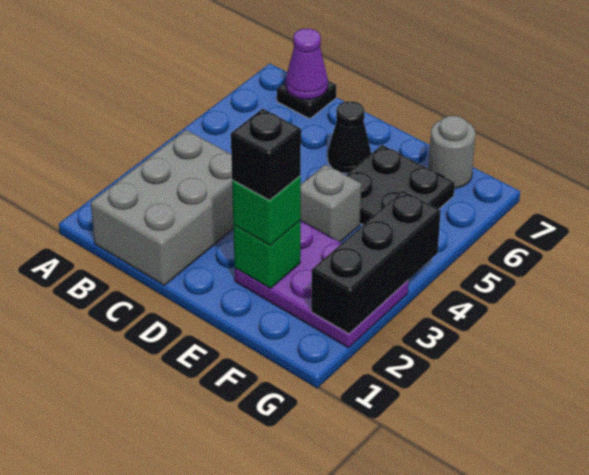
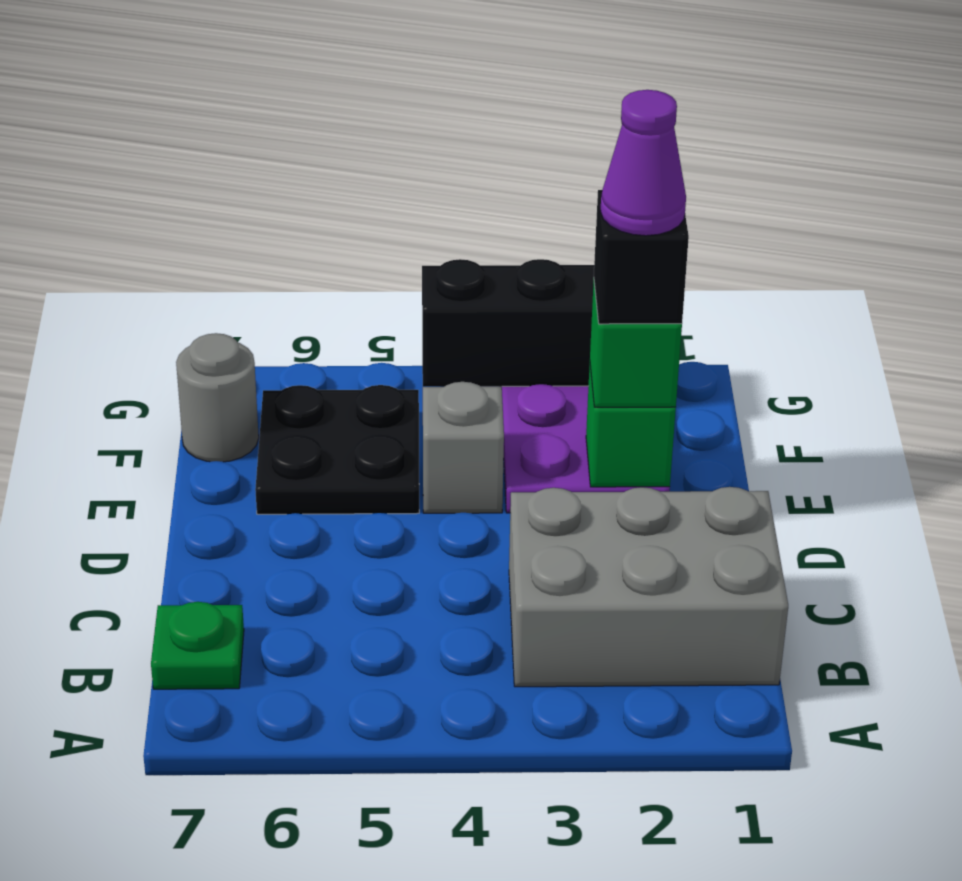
black plate B7 level 1 -> green plate B7 level 1
purple cone B7 level 2 -> purple cone E2 level 5
black cone D6 level 1 -> none

